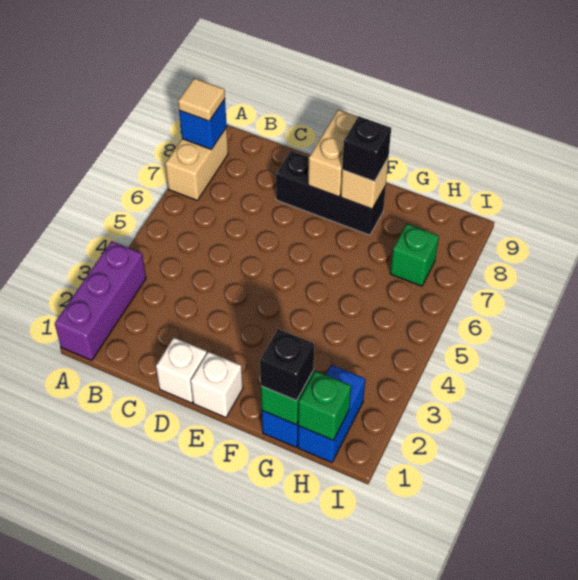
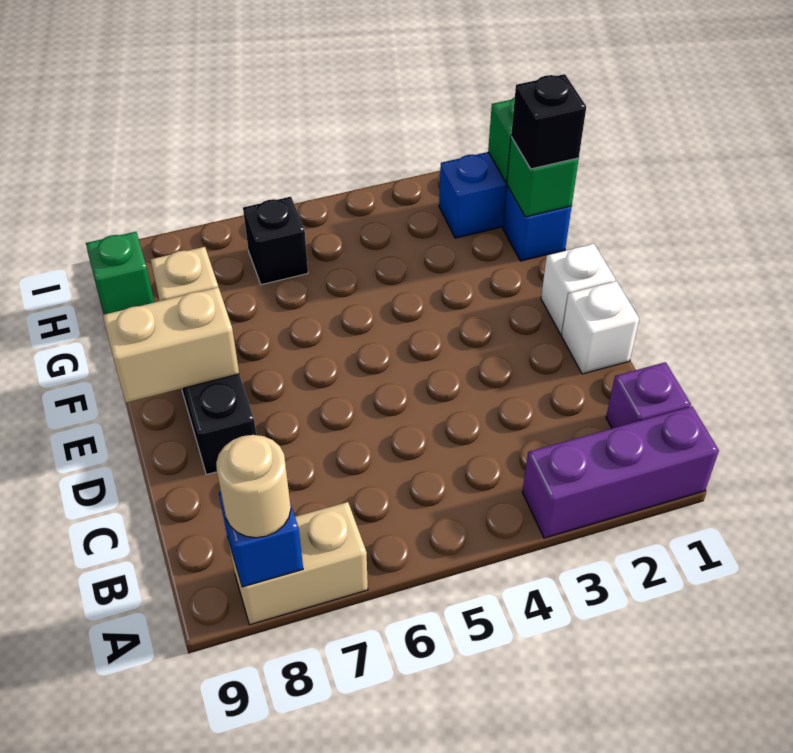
tan tile A8 level 3 -> tan round brick A8 level 3
none -> purple brick B1 level 1
black brick F8 level 3 -> black brick H6 level 1
green brick H7 level 1 -> green brick H9 level 1

